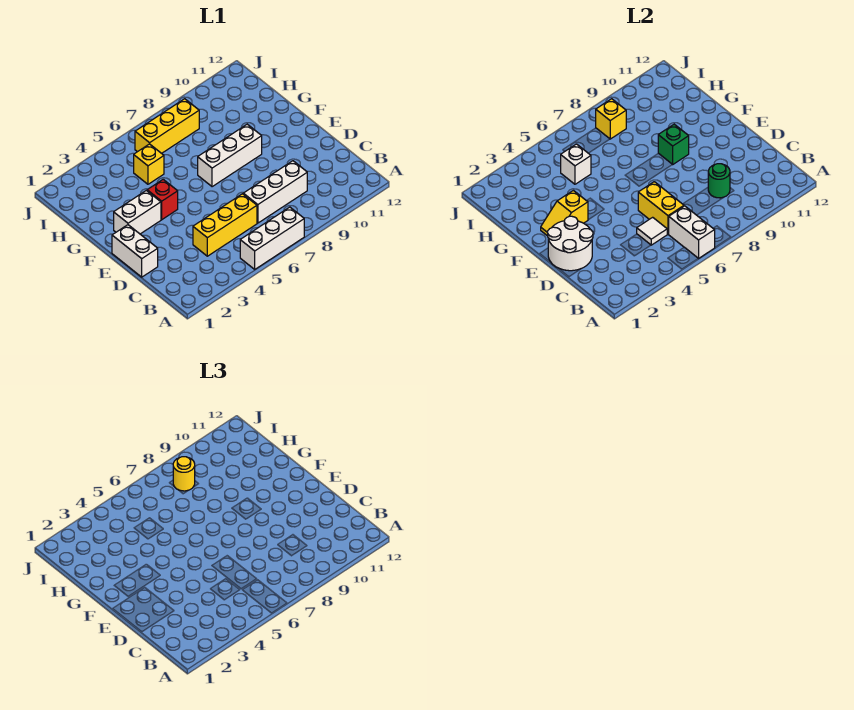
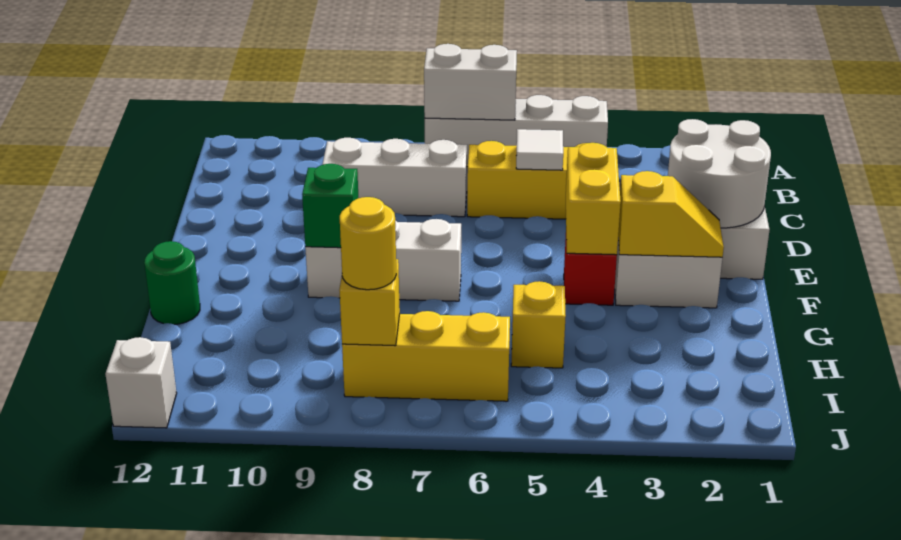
white brick A5:A7 level 1 -> white brick A4:A7 level 1
white brick A6:B6 level 2 -> white brick A6:A7 level 2
yellow brick C6:D6 level 2 -> yellow brick E4:F4 level 2
green round brick C9 level 2 -> green round brick G12 level 1
white brick H5 level 2 -> white brick J12 level 1

